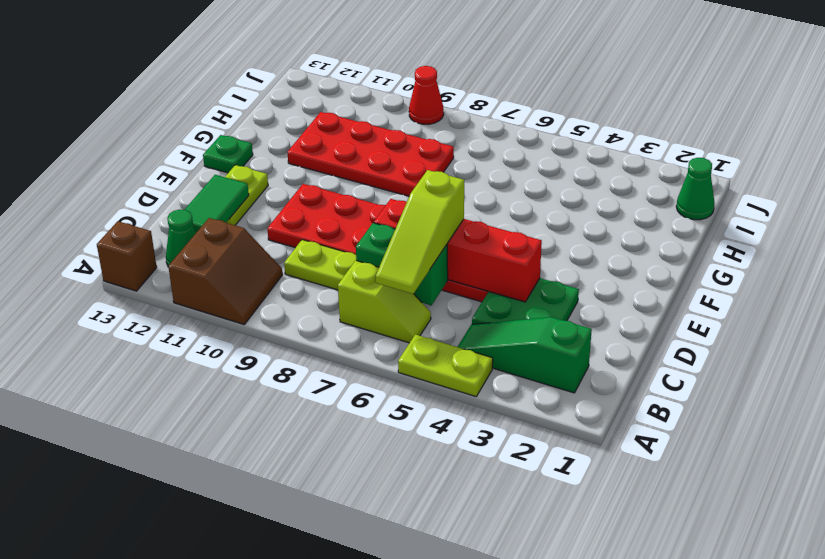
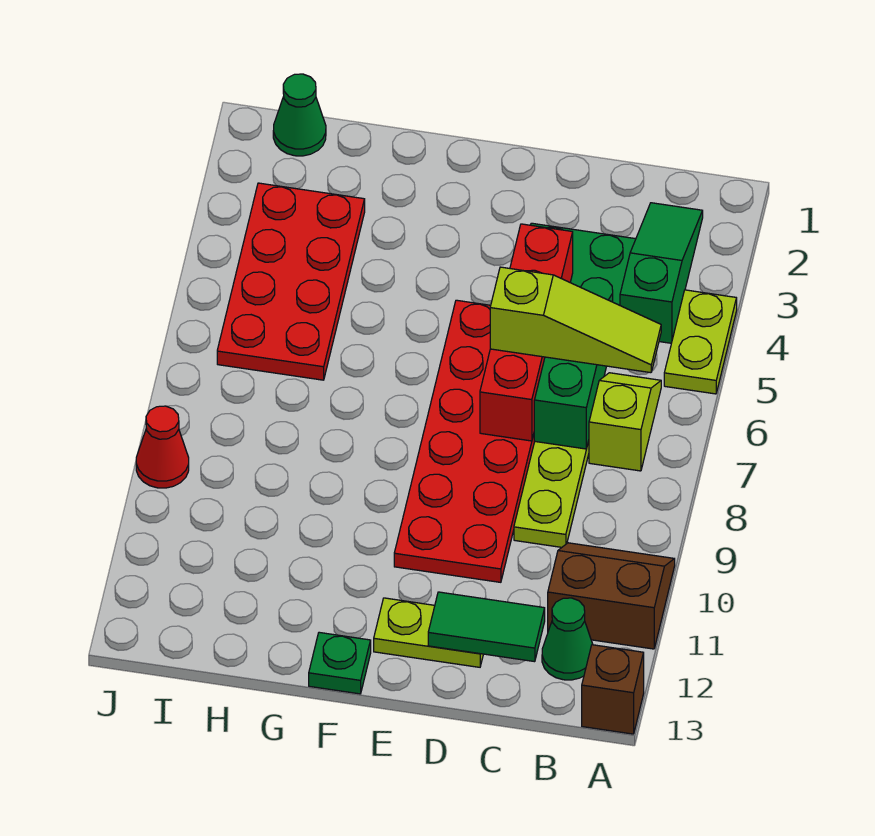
green slope B2:B4 level 1 top 2 -> green slope B2:B4 level 1 top 4
red plate G8:H11 level 1 -> red plate H3:I6 level 1

